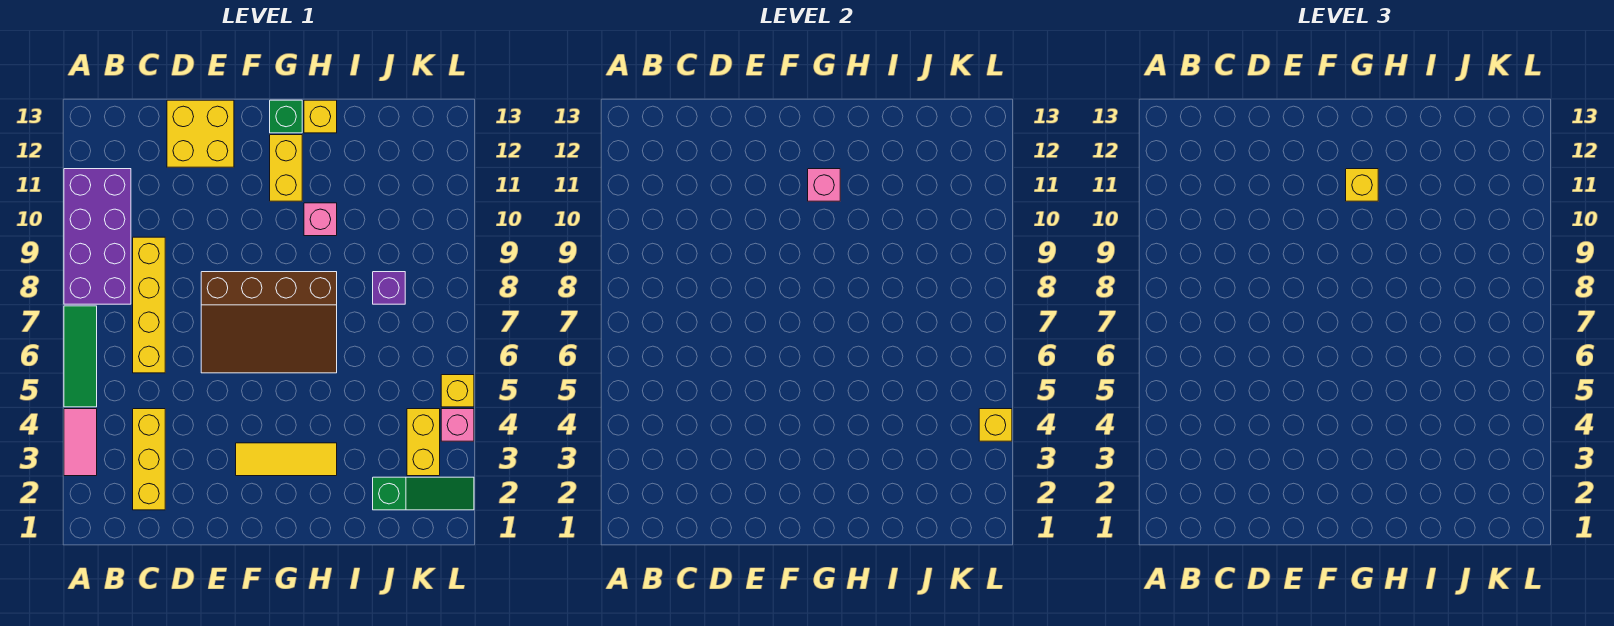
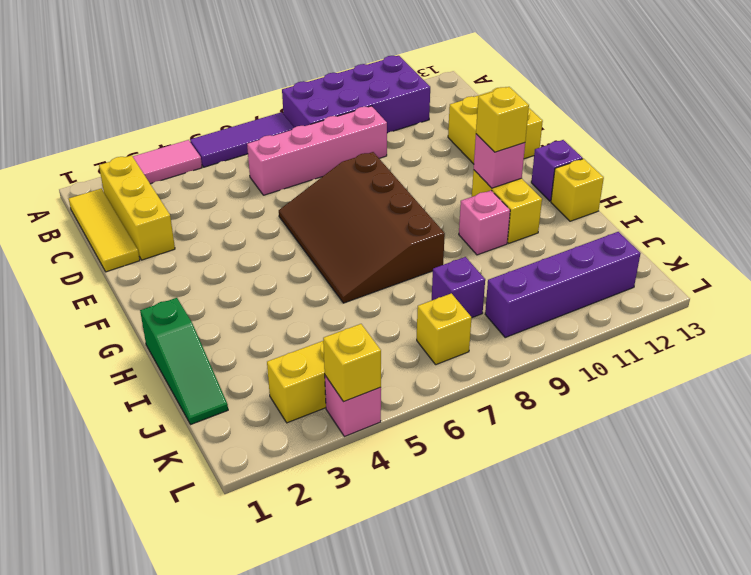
green tile A5:A7 level 1 -> purple tile A5:A7 level 1
yellow brick C2:C4 level 1 -> yellow brick B2:D2 level 1
yellow brick C6:C9 level 1 -> pink brick C6:C9 level 1
yellow tile F3:H3 level 1 -> yellow tile B1:D1 level 1
yellow brick G11:G12 level 1 -> yellow brick G11:H11 level 1
green brick G13 level 1 -> purple brick G13 level 1
green slope J2:L2 level 1 top J -> green slope H1:J1 level 1 top H
none -> purple brick K9:K12 level 1
yellow brick L5 level 1 -> yellow brick K7 level 1

